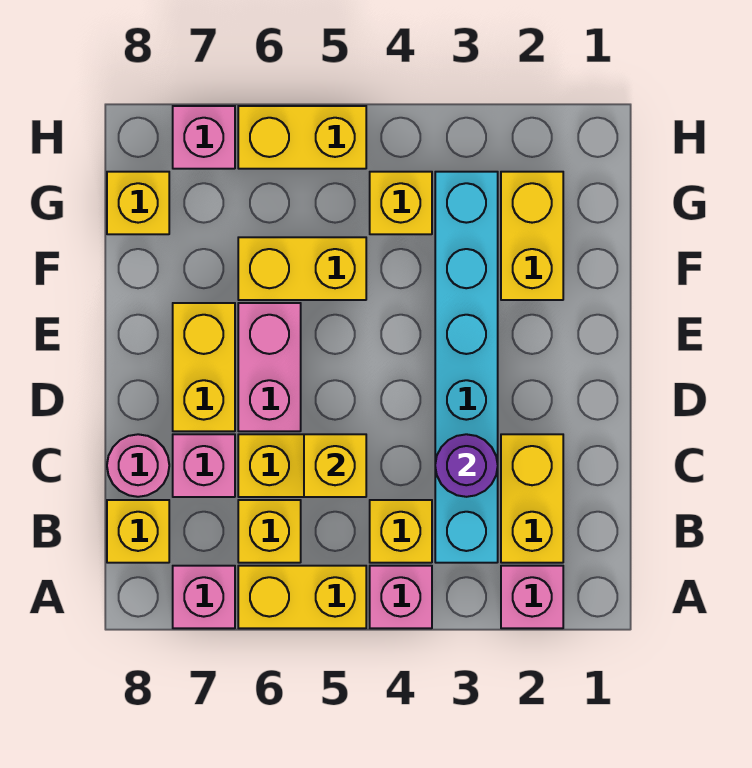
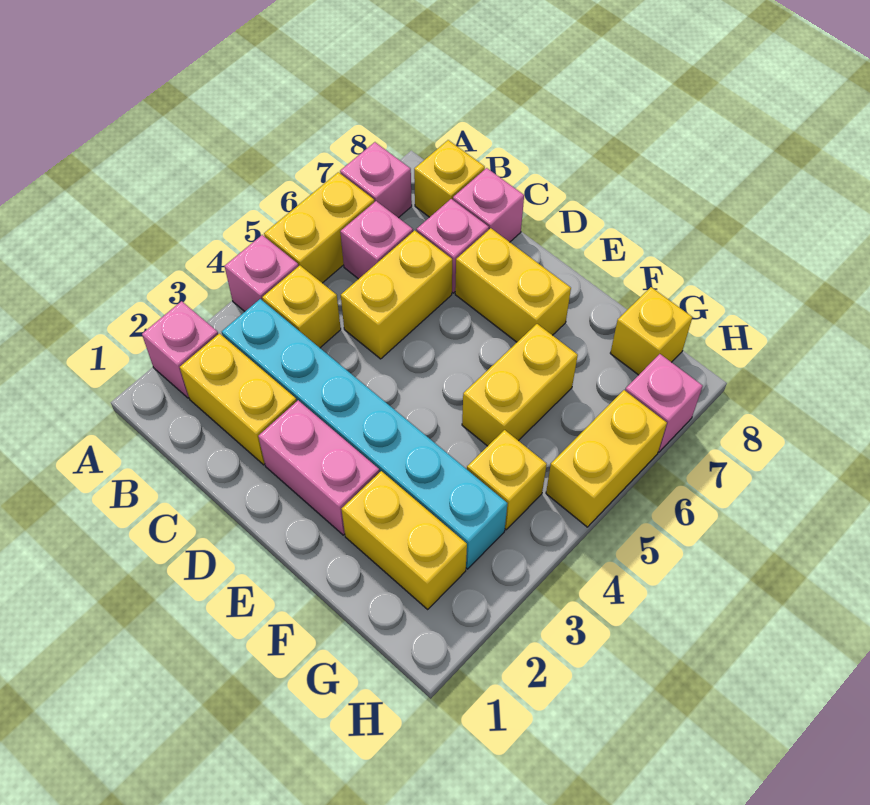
yellow brick B6 level 1 -> pink brick B6 level 1
purple round brick C3 level 2 -> none
yellow brick C5 level 2 -> none
pink round brick C8 level 1 -> pink brick C8 level 1
pink brick D6:E6 level 1 -> pink brick D2:E2 level 1

